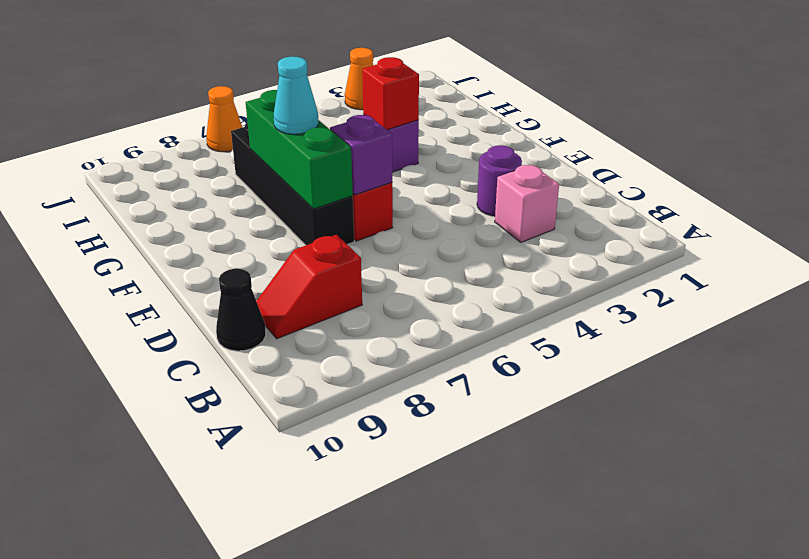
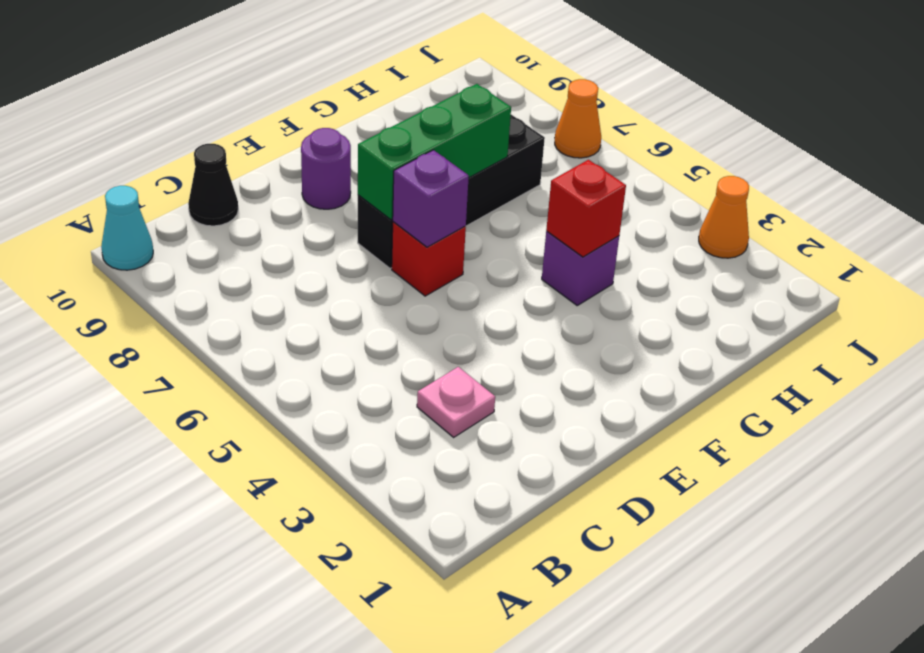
pink brick C3 level 1 -> pink plate C3 level 1
red slope C8:C9 level 1 top 8 -> none
purple round brick D3 level 1 -> purple round brick E9 level 1
cyan cone F7 level 3 -> cyan cone A10 level 1

